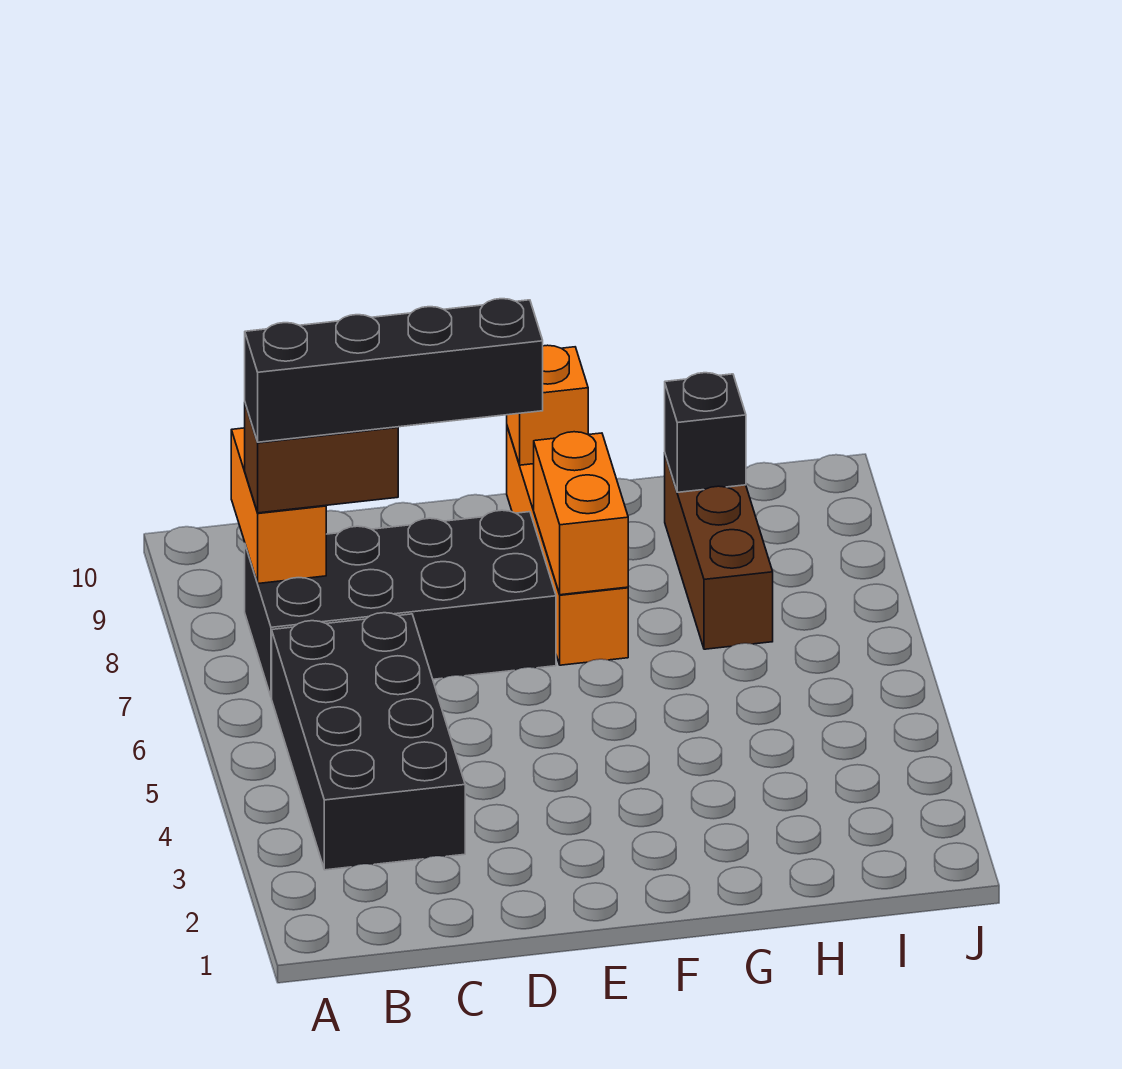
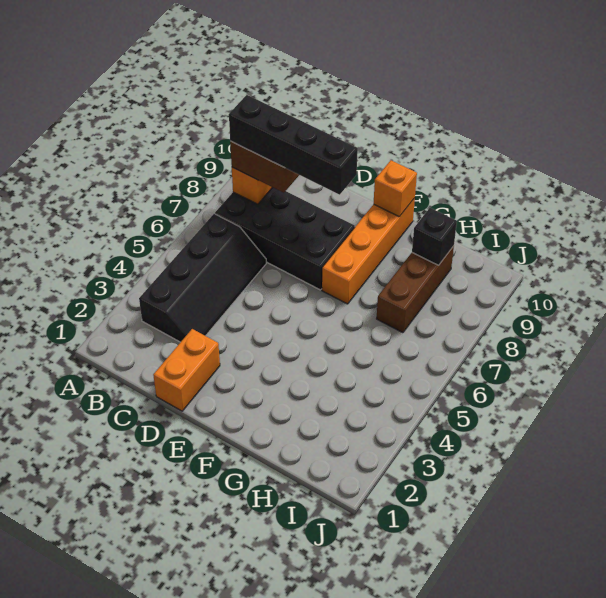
black brick B3:C6 level 1 -> black slope B3:C6 level 1 top B
orange brick F7:F8 level 2 -> orange brick D1:D2 level 1

